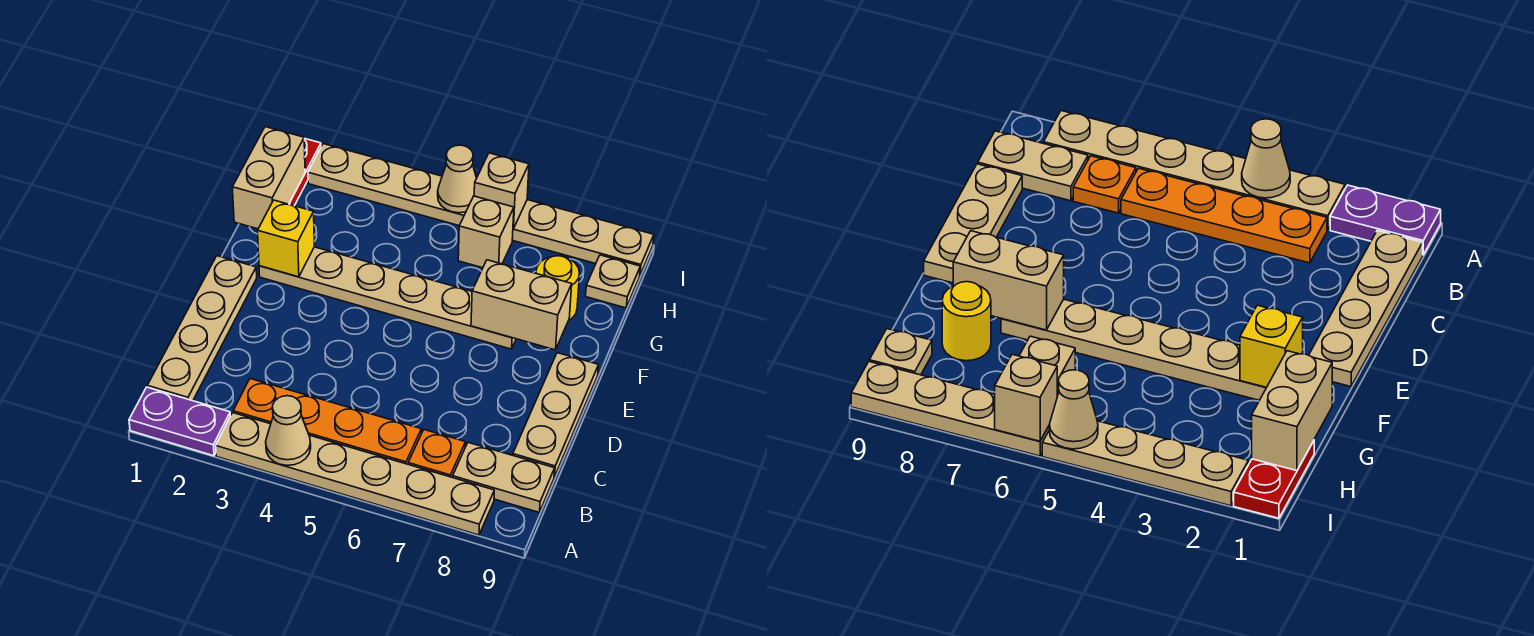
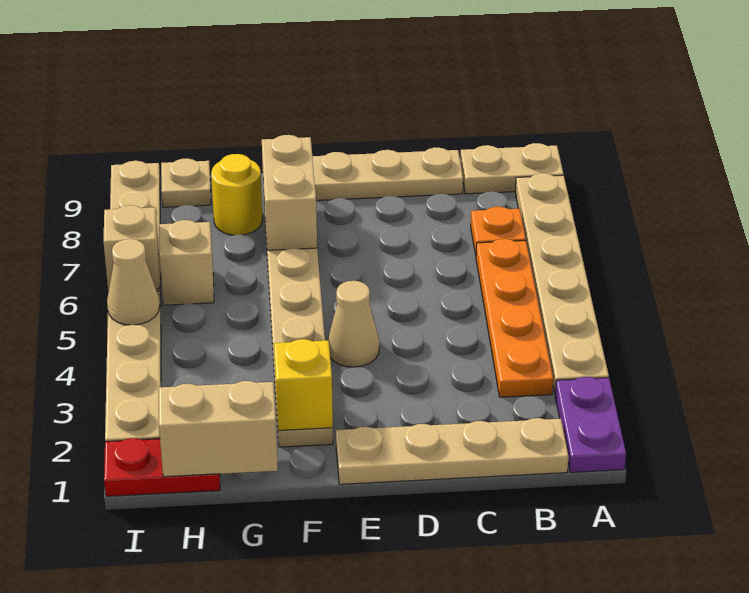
tan cone A4 level 2 -> tan cone E4 level 1
tan plate B8:B9 level 1 -> tan plate A9:B9 level 1

